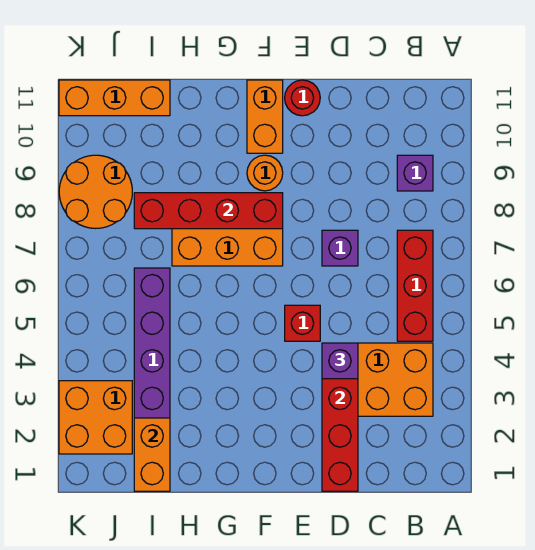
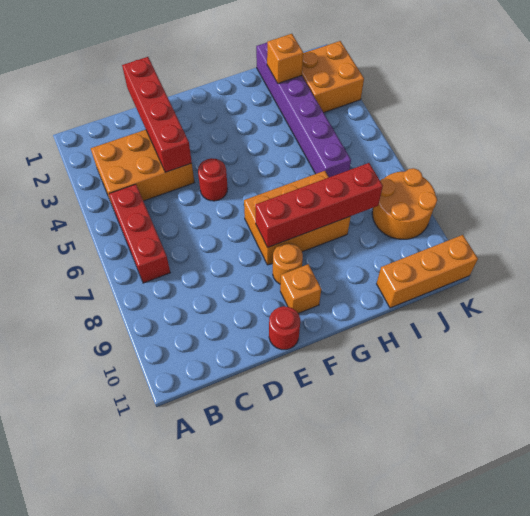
purple brick B9 level 1 -> none
purple brick D4 level 3 -> none
purple brick D7 level 1 -> none
red brick E5 level 1 -> red round brick E5 level 1
orange brick F10:F11 level 1 -> orange brick F10 level 1
orange brick I1:I2 level 2 -> orange brick I2 level 2

